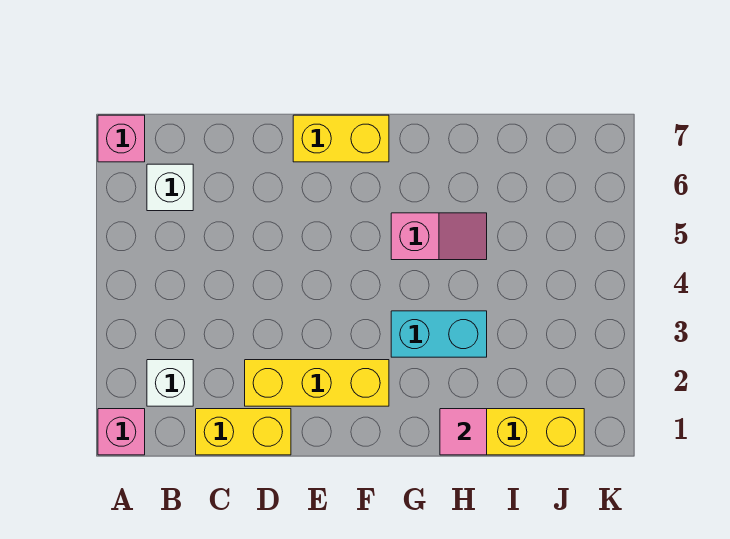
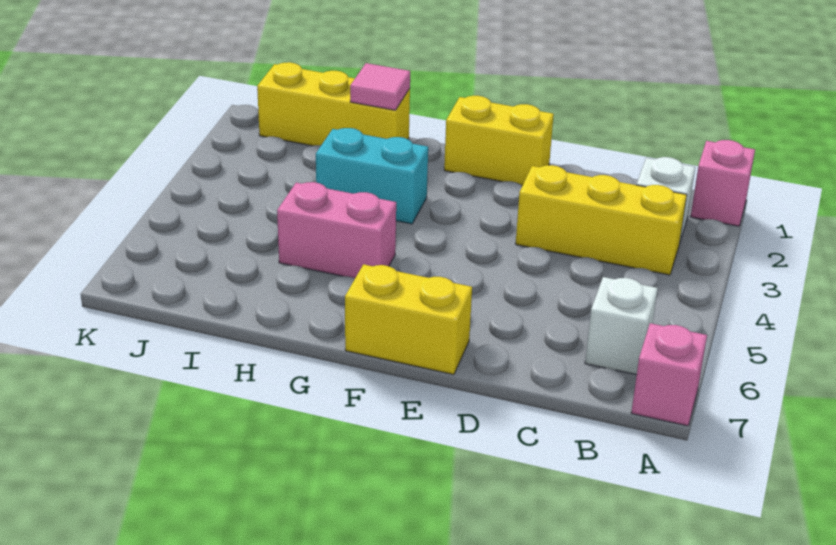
yellow brick C1:D1 level 1 -> yellow brick E1:F1 level 1
yellow brick D2:F2 level 1 -> yellow brick B3:D3 level 1
pink slope G5:H5 level 1 top G -> pink brick G5:H5 level 1

